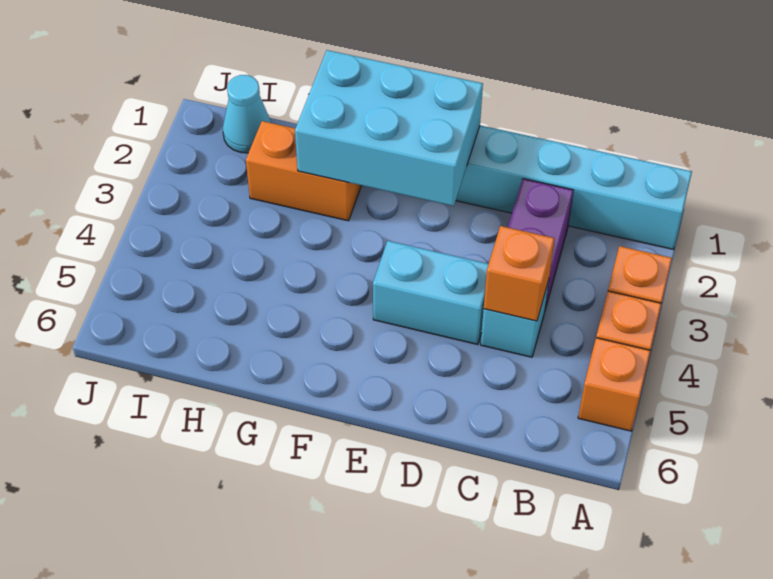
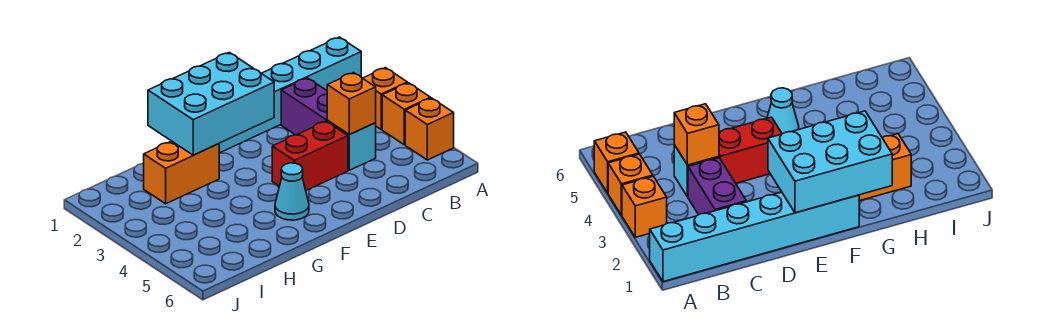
cyan brick D4:E4 level 1 -> red brick D4:E4 level 1
cyan cone I1 level 1 -> cyan cone F5 level 1

